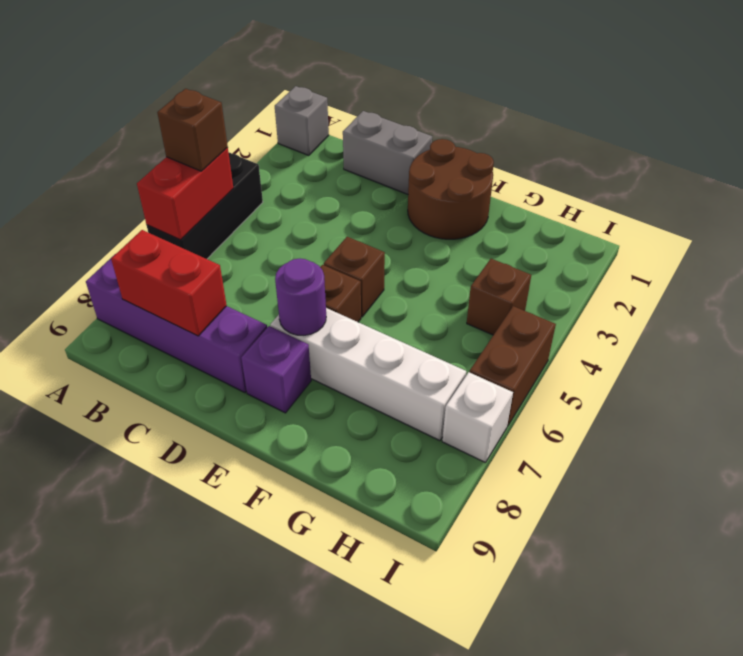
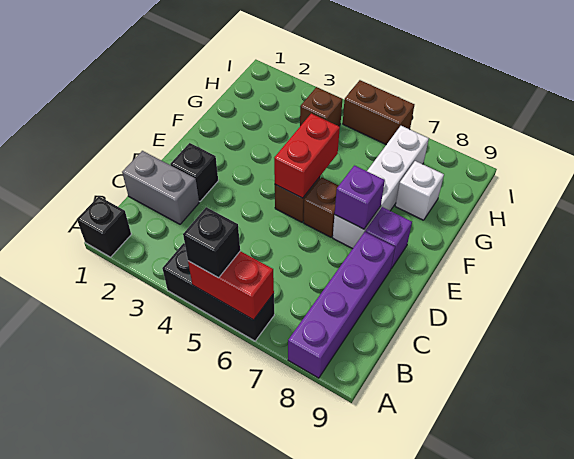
grey brick A1 level 1 -> black brick A1 level 1
brown brick A5 level 3 -> black brick A5 level 3
red brick B8:C8 level 2 -> red brick E5:F5 level 2
grey brick C1:D1 level 1 -> grey brick C1:C2 level 1
none -> black brick D2 level 1
brown round brick E1:F2 level 1 -> none
purple round brick E7 level 2 -> purple brick E7 level 2
white brick I7 level 1 -> white brick G8 level 1

